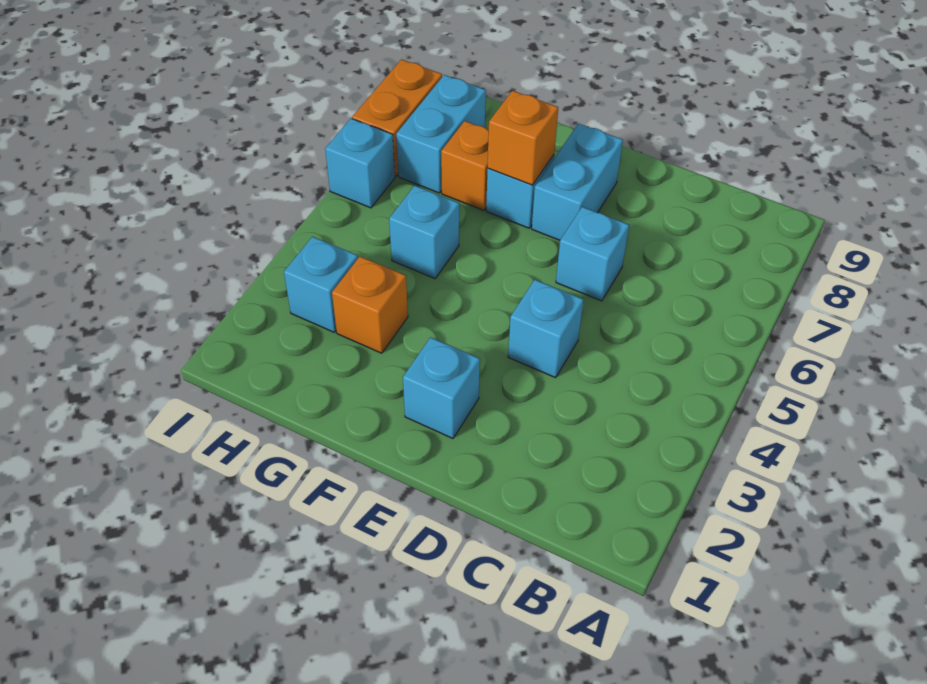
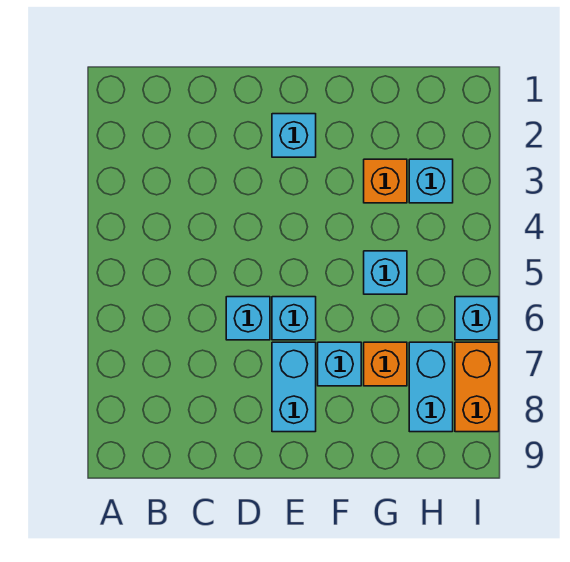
cyan brick D4 level 1 -> cyan brick E6 level 1
orange brick F7 level 2 -> none

